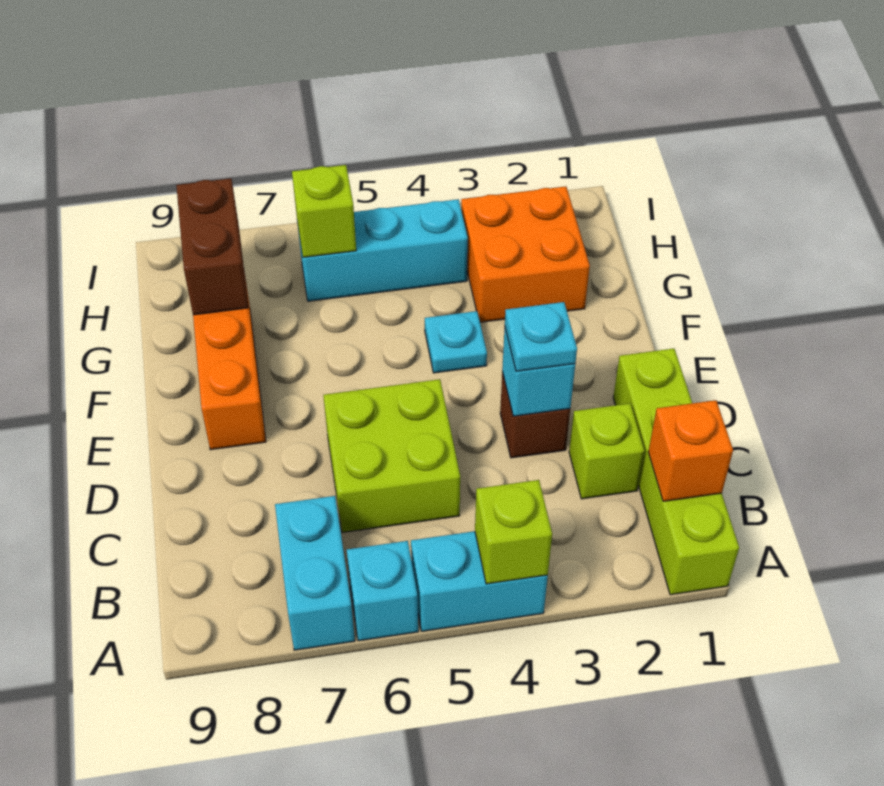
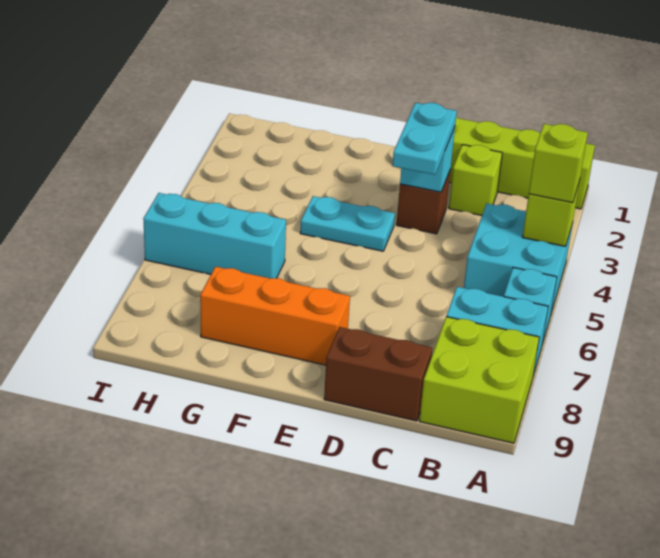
cyan brick A4:A5 level 1 -> cyan brick A4:B5 level 1
orange brick B1 level 2 -> none
lime brick C5:D6 level 1 -> lime brick A8:B9 level 1
cyan plate D3 level 3 -> cyan plate D3:D4 level 3
cyan plate F4 level 1 -> cyan plate E4:F4 level 1
orange brick G2:H3 level 1 -> none
brown brick G8:H8 level 2 -> brown brick C9:D9 level 1
cyan brick H4:H6 level 1 -> cyan brick G6:I6 level 1
lime brick H6 level 2 -> lime brick A4 level 3

